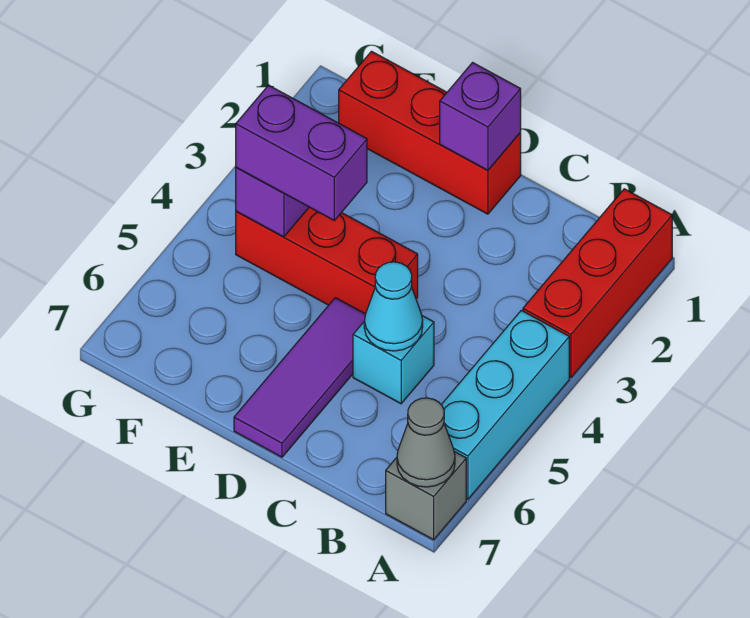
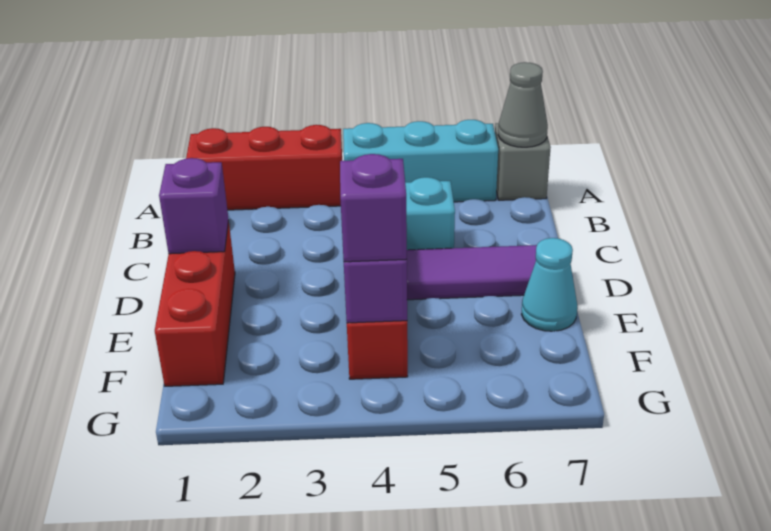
cyan cone C5 level 2 -> cyan cone E7 level 1
purple brick E4:F4 level 3 -> purple brick F4 level 3

